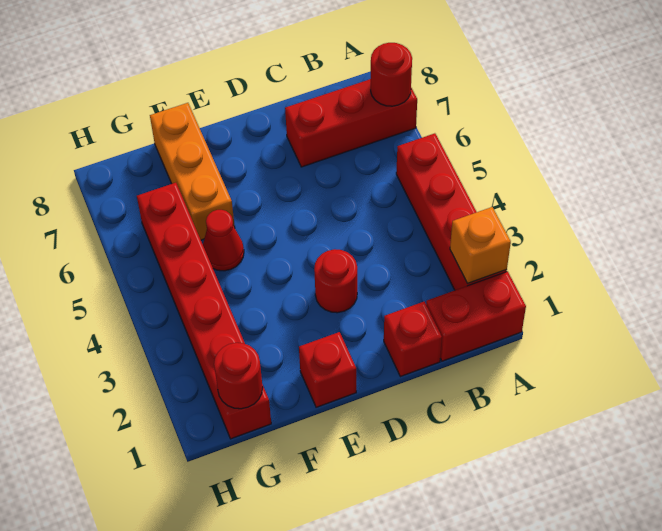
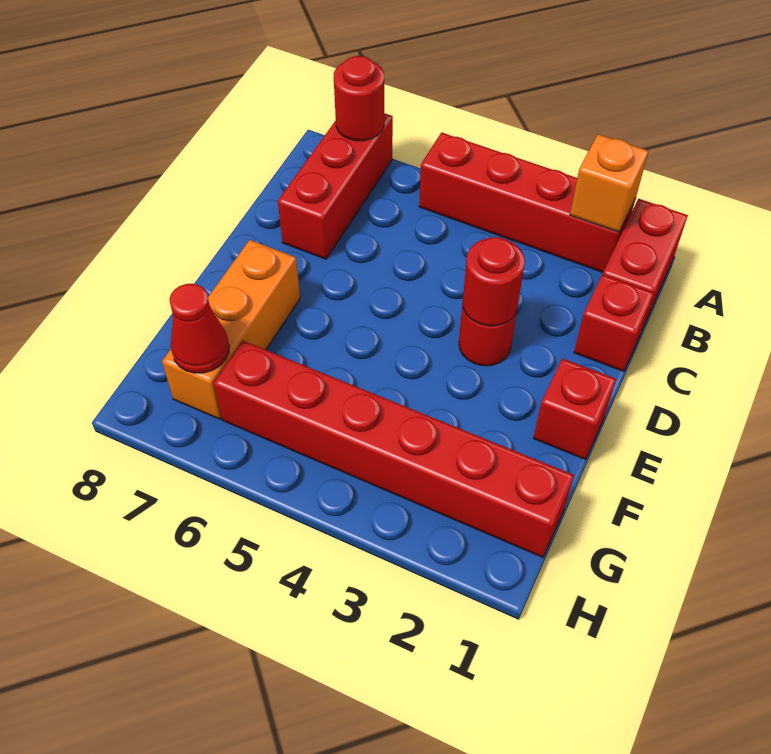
red cone F5 level 1 -> red cone G7 level 2
orange brick F6:F8 level 1 -> orange brick E7:G7 level 1
red round brick G1 level 2 -> red round brick D3 level 2

